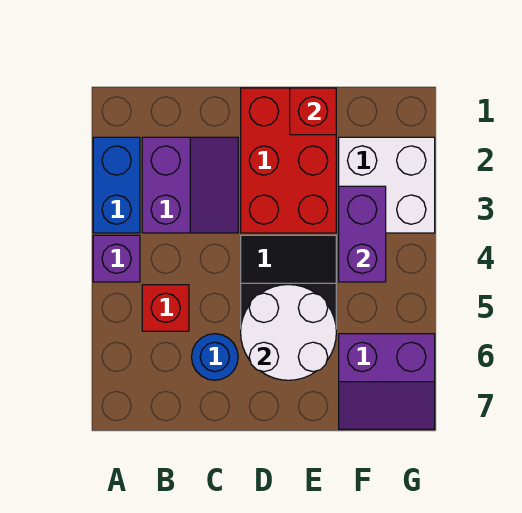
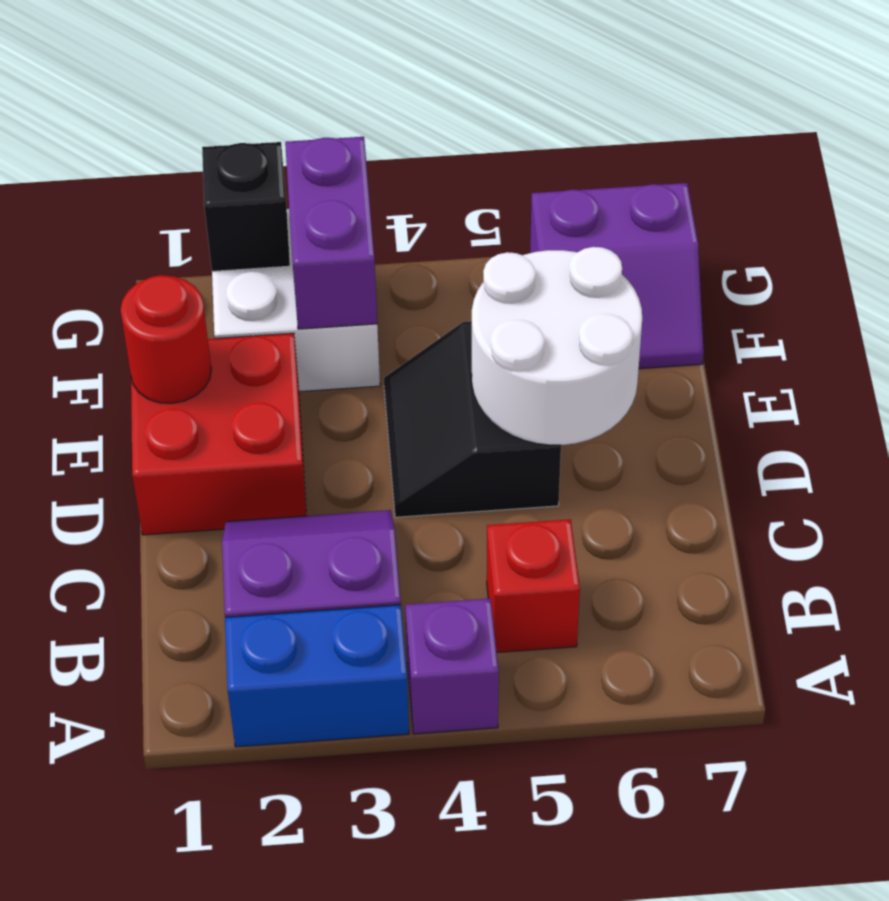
blue round brick C6 level 1 -> none
red brick D1:E3 level 1 -> red brick D1:E2 level 1
red brick E1 level 2 -> red round brick E1 level 2
purple brick F3:F4 level 2 -> purple brick F3:G3 level 2
purple slope F6:G7 level 1 top 6 -> purple slope F6:G7 level 1 top G
none -> black brick G2 level 2

